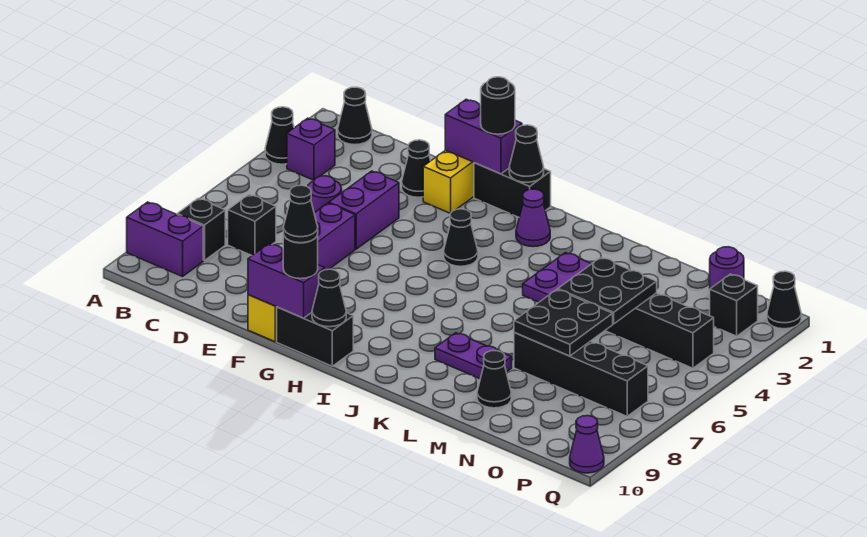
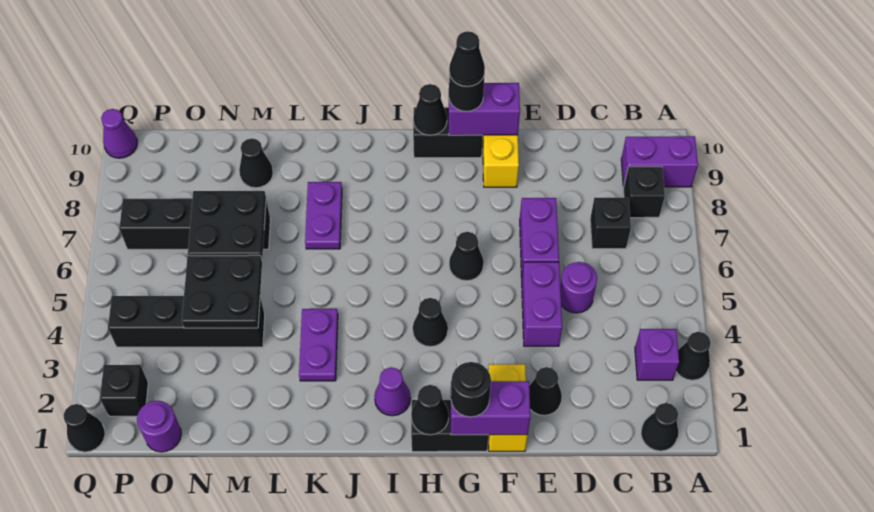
none -> black cone G6 level 1
purple plate K8:L8 level 1 -> purple plate K7:K8 level 1

